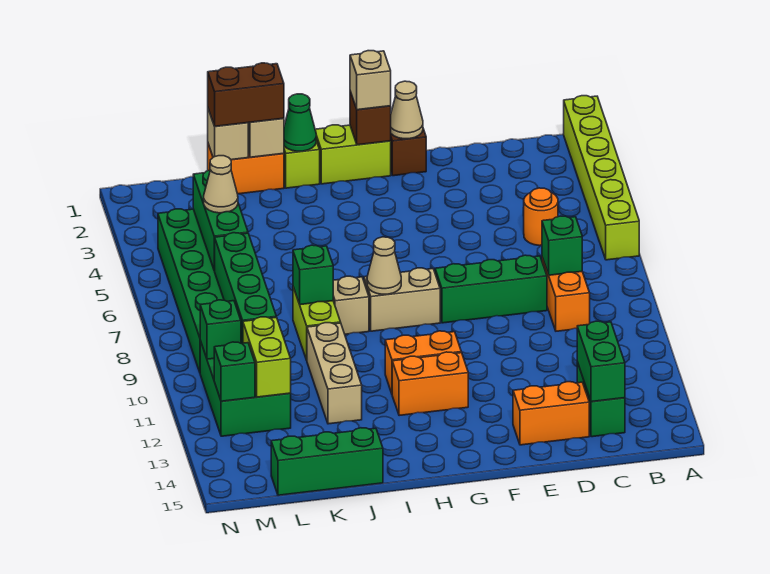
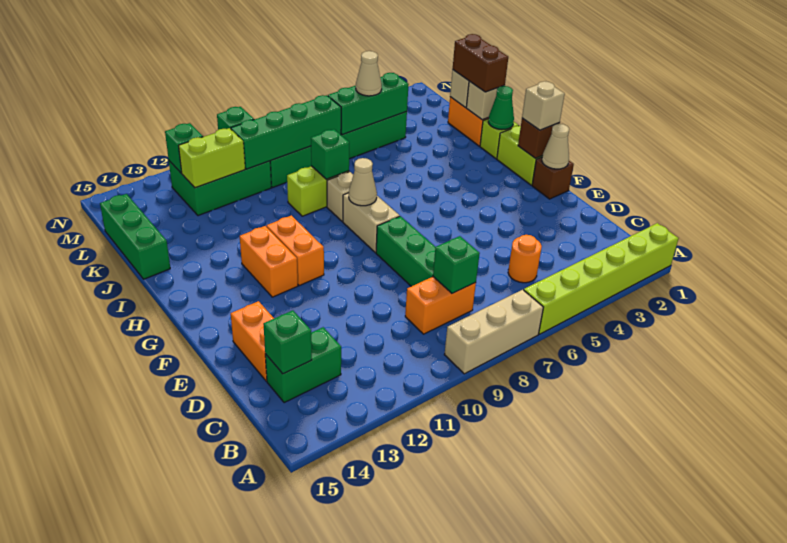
green brick C13:C14 level 2 -> green brick C14 level 2
tan brick J10:J12 level 1 -> tan brick A7:A9 level 1

